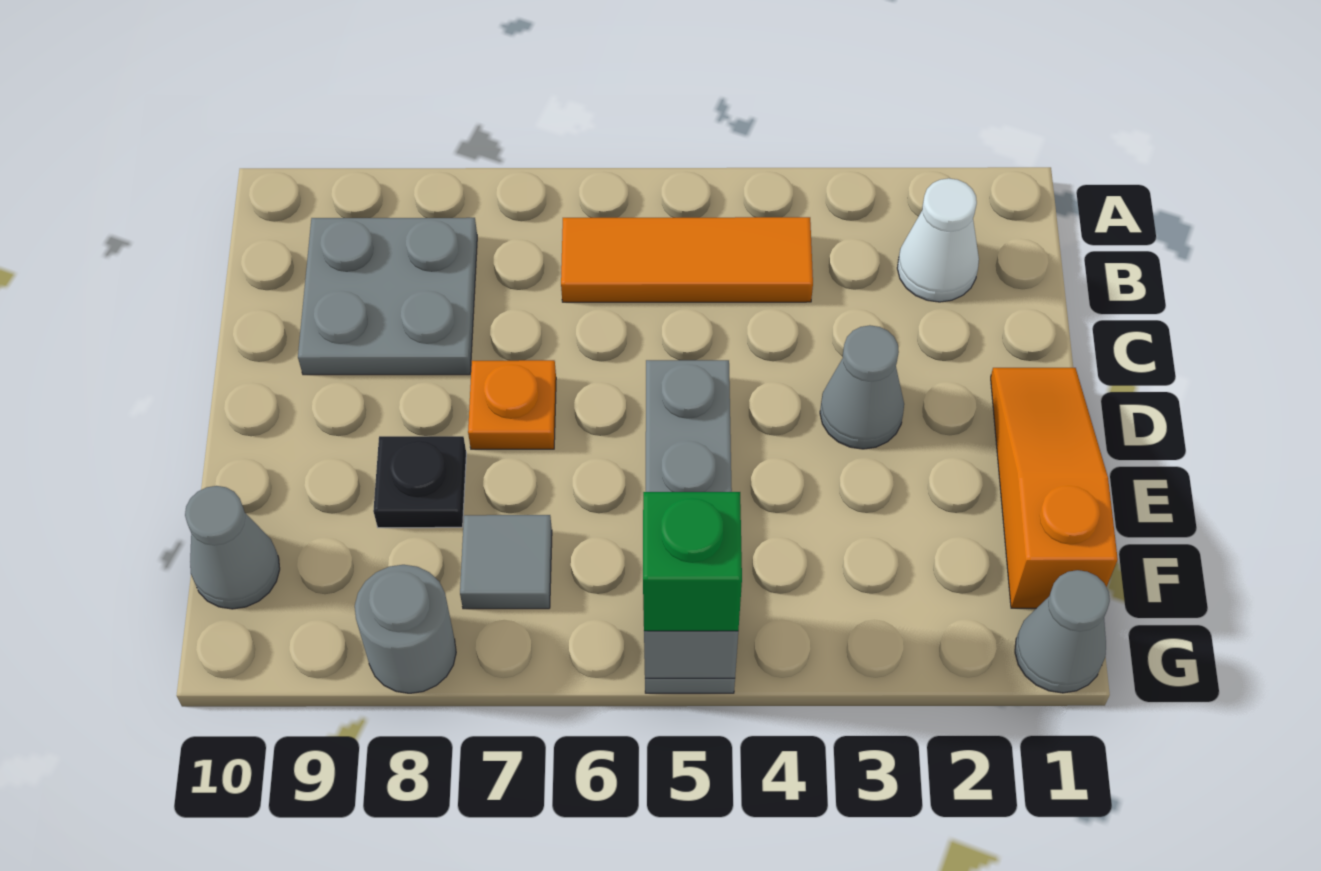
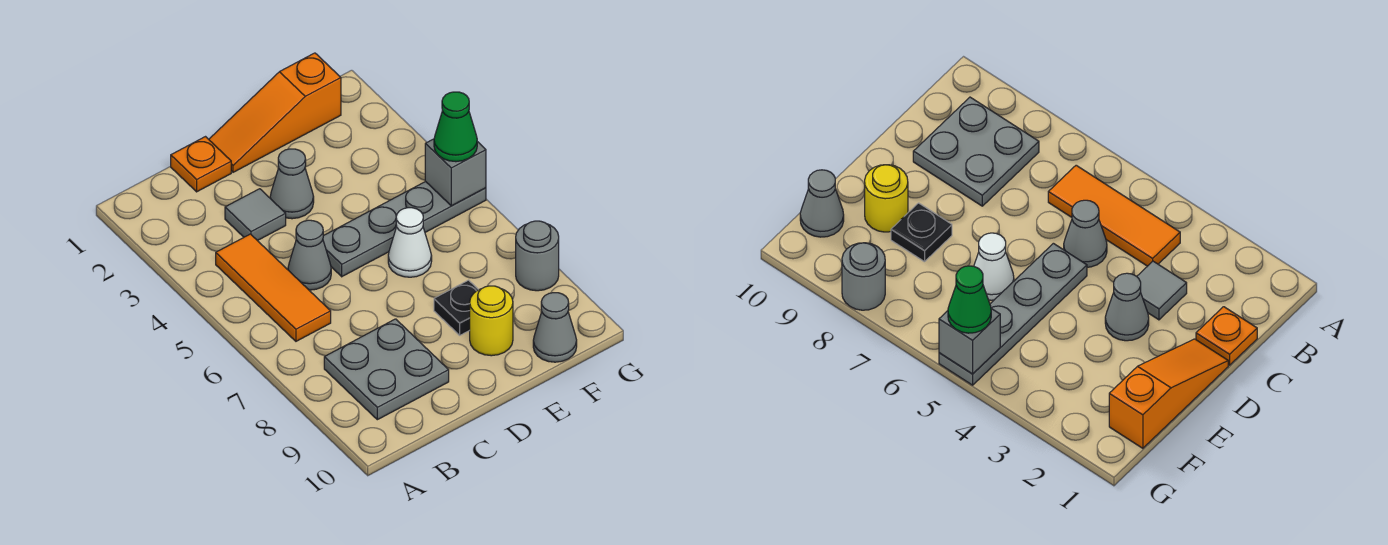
white cone B2 level 1 -> white cone E6 level 1
orange plate D7 level 1 -> orange plate C1 level 1
none -> yellow round brick E9 level 1
grey tile F7 level 1 -> grey tile C3 level 1
grey cone G1 level 1 -> grey cone C5 level 1
green brick G5 level 3 -> green cone G5 level 3

